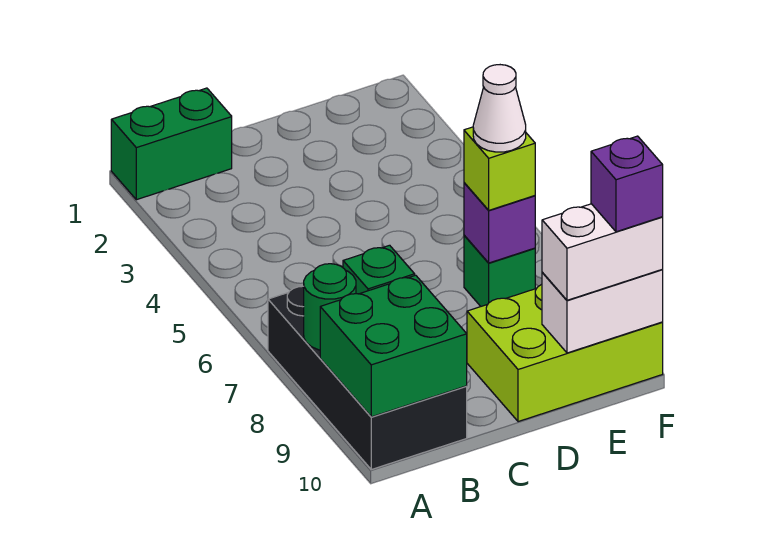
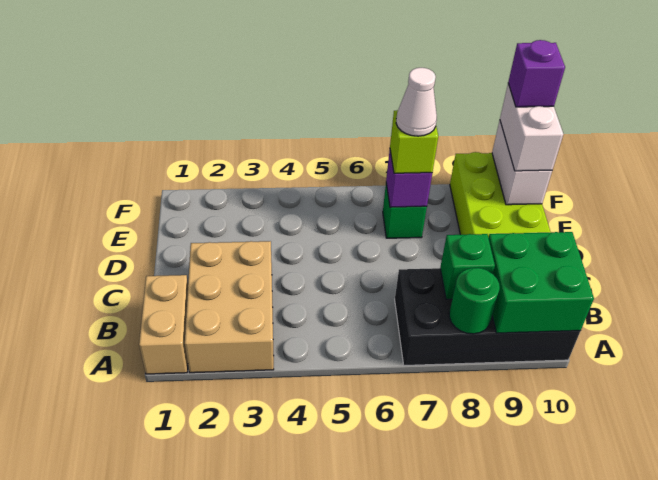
green brick A1:B1 level 1 -> tan brick A1:B1 level 1
none -> tan brick A2:C3 level 1

